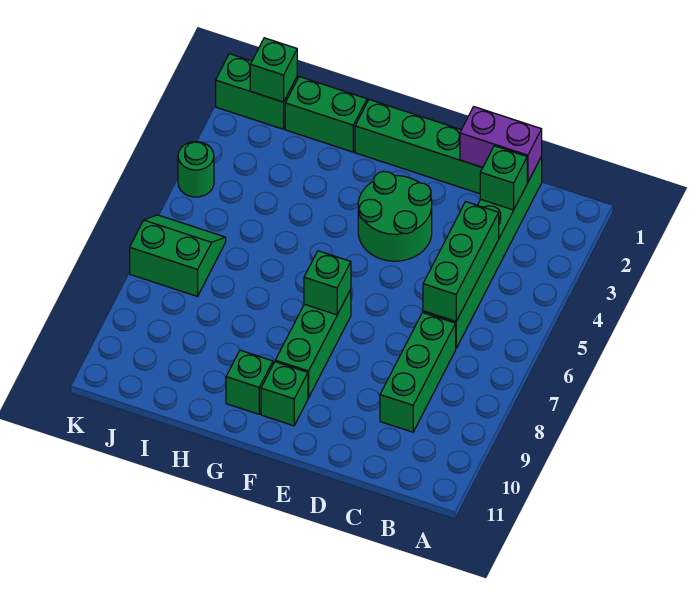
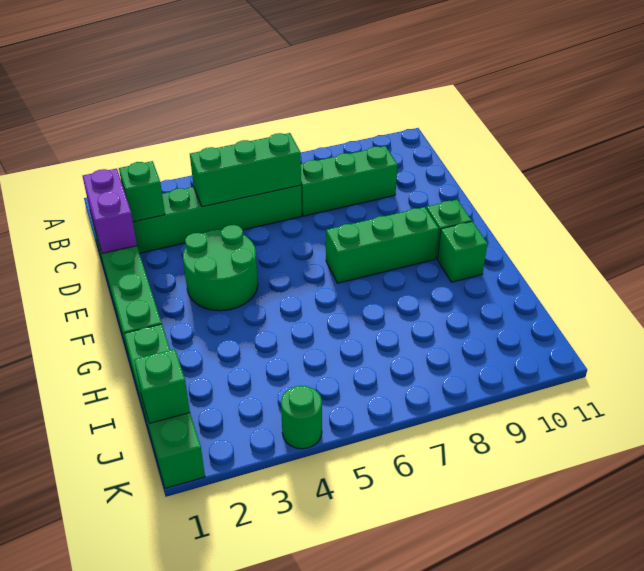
green brick F7 level 2 -> none
green slope J6:K7 level 1 top 7 -> none

